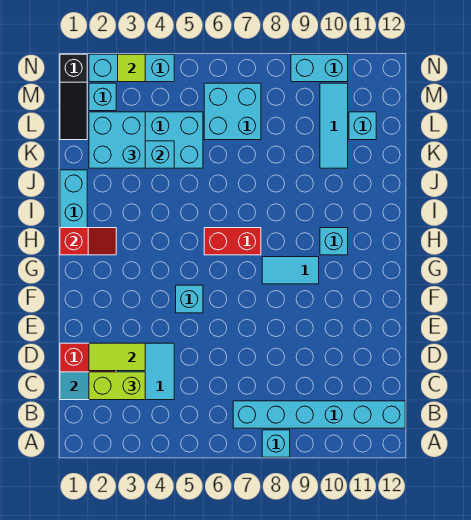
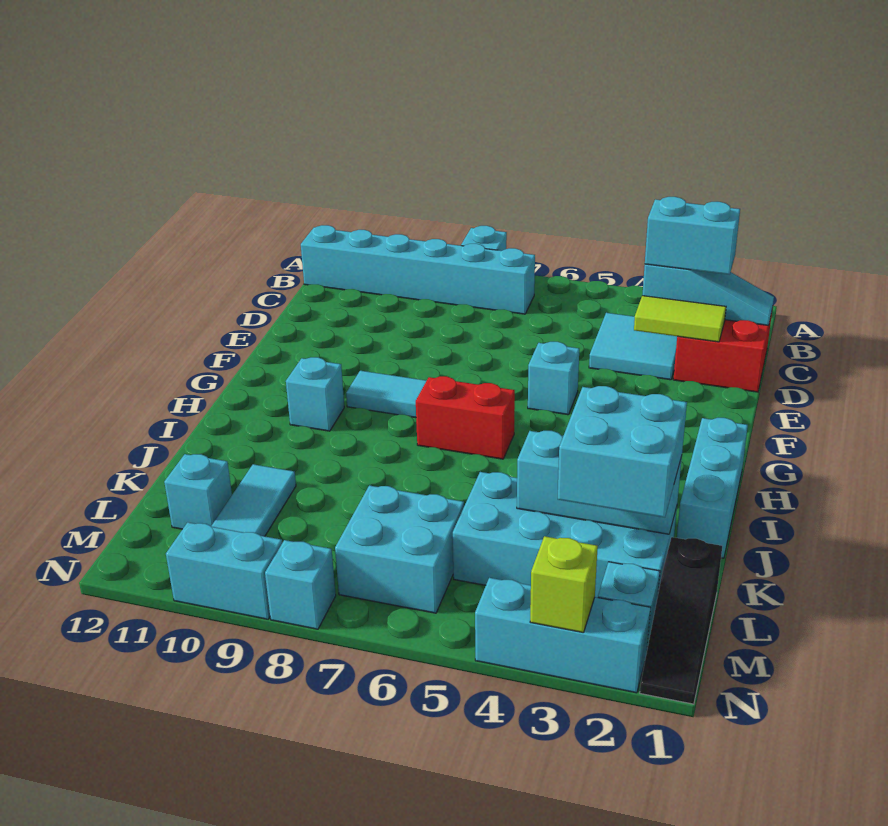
lime brick C2:C3 level 3 -> cyan brick C2:C3 level 3
red slope H1:H2 level 2 top 1 -> none
black slope L1:N1 level 1 top N -> black slope L1:N1 level 1 top L
lime tile N3 level 2 -> lime brick N3 level 2
none -> cyan brick N8 level 1

